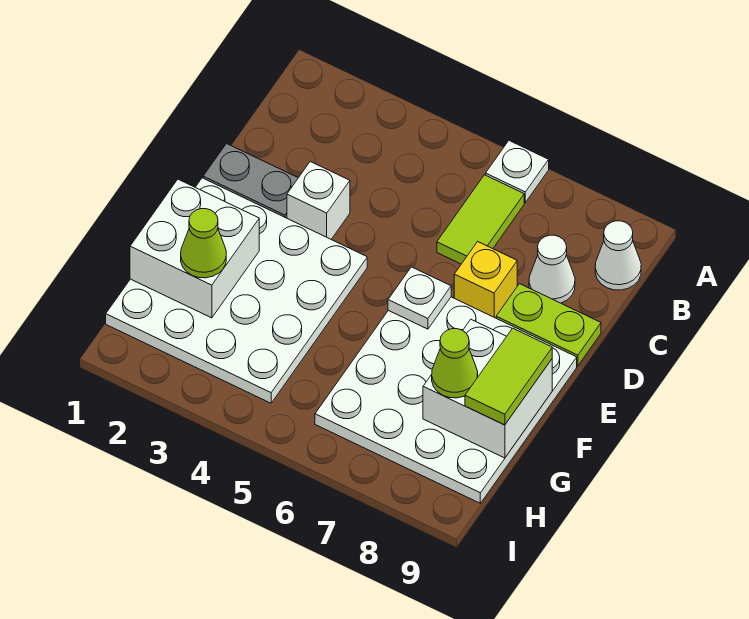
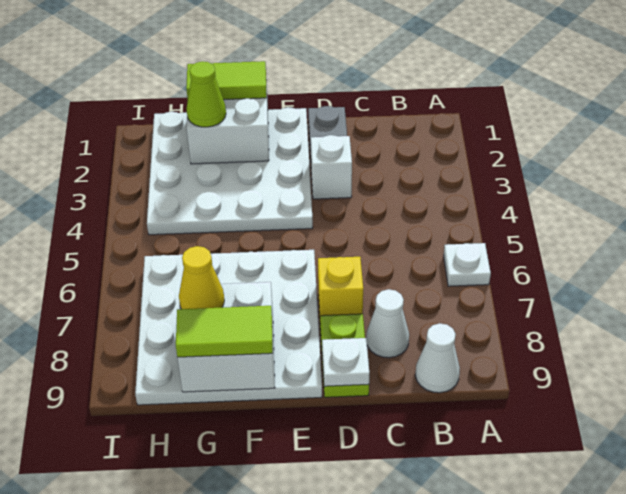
lime tile B6:C6 level 1 -> lime tile F1:G1 level 3
white plate E6 level 2 -> white plate D9 level 2
lime cone G8 level 3 -> yellow cone G8 level 3

